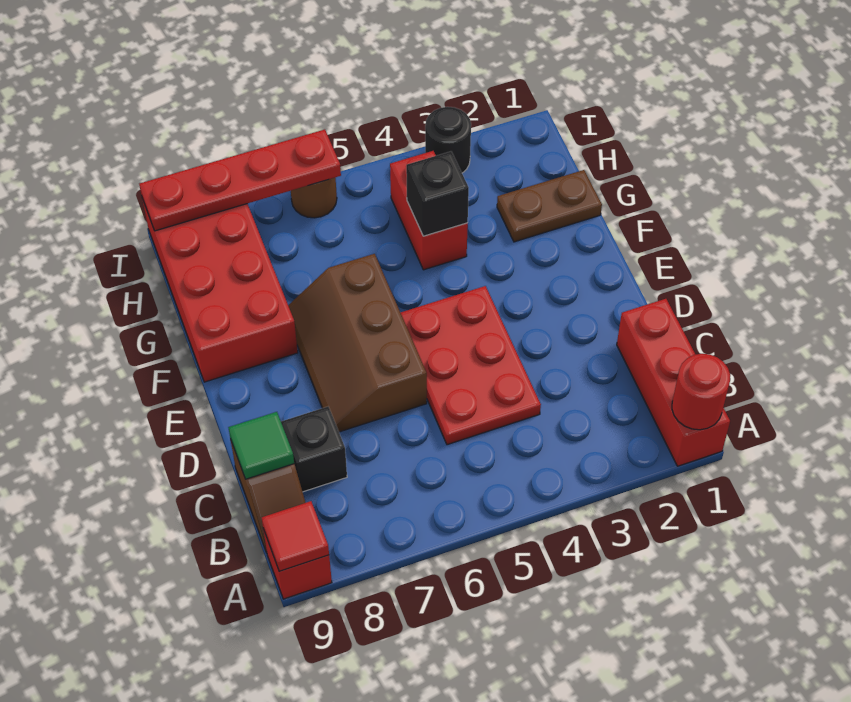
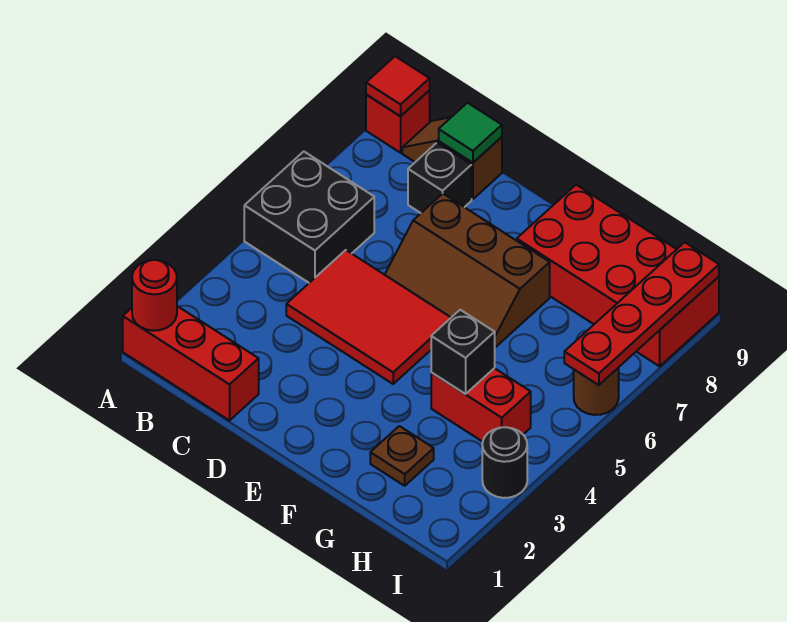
none -> black brick A5:B6 level 1
red plate C4:E5 level 1 -> red tile C4:E5 level 1
brown slope D6:F7 level 1 top 6 -> brown slope D6:F7 level 1 top 7
brown plate G1:G2 level 1 -> brown plate G2 level 1

